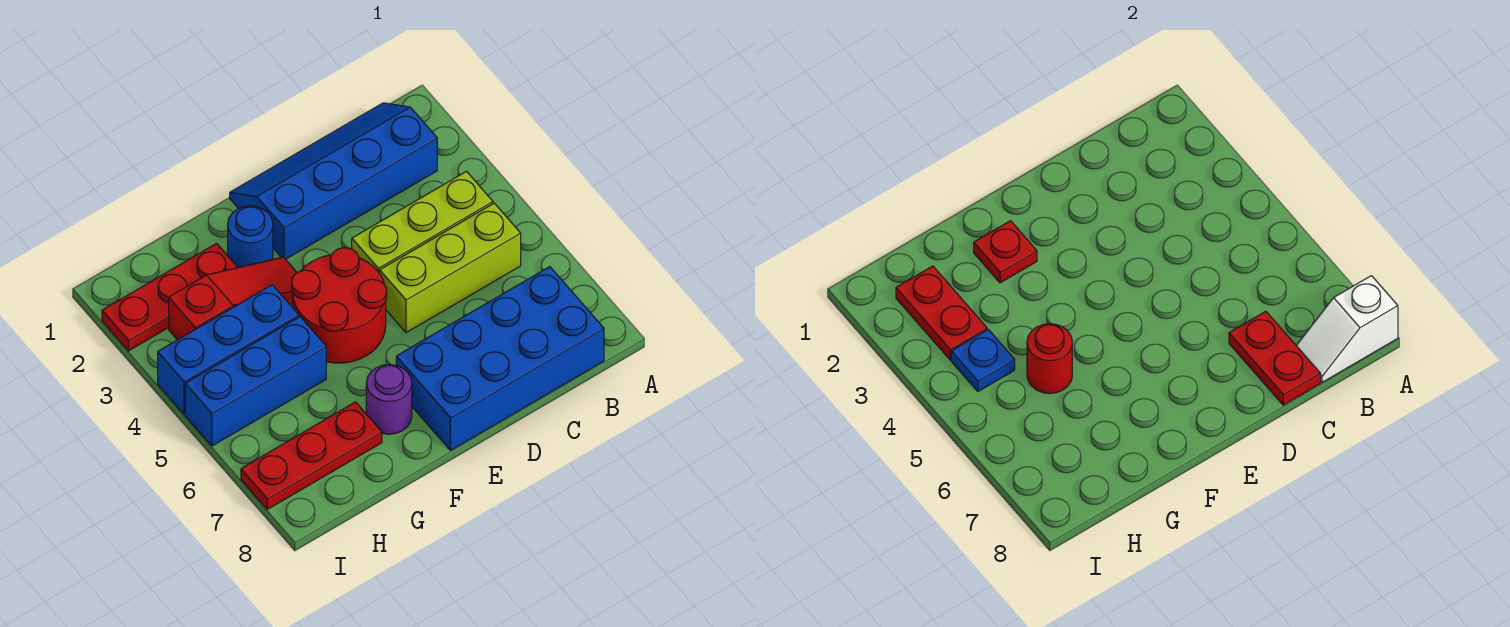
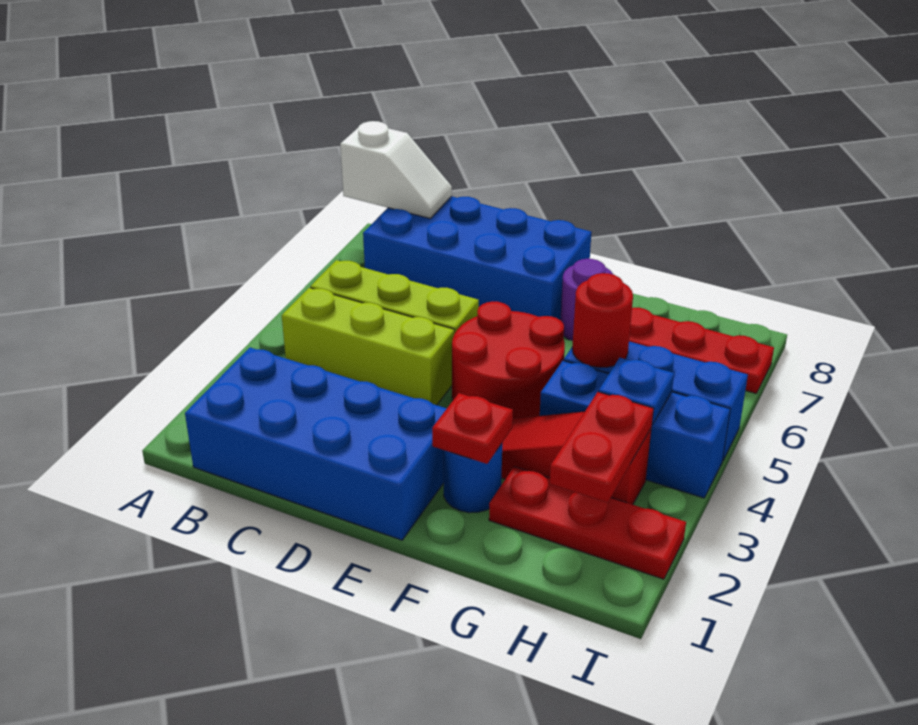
blue slope B1:E2 level 1 top 2 -> blue brick B1:E2 level 1
red plate C7:C8 level 2 -> none

